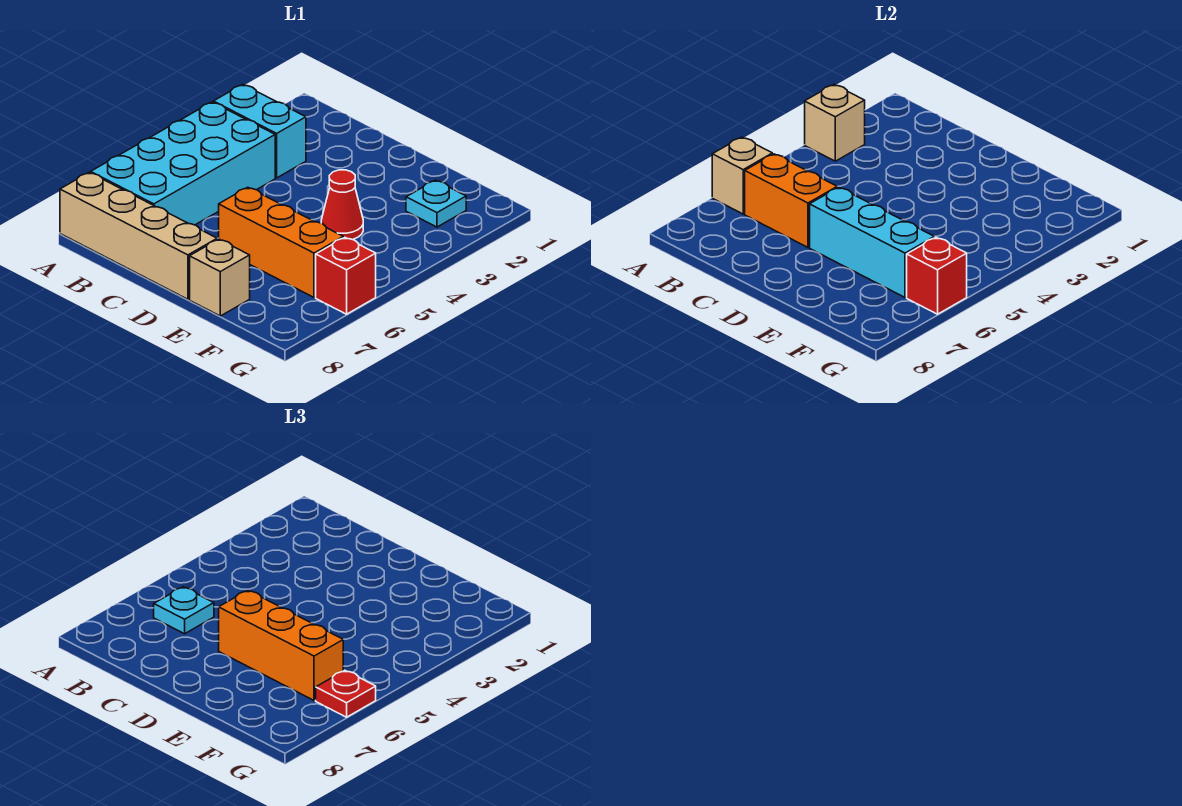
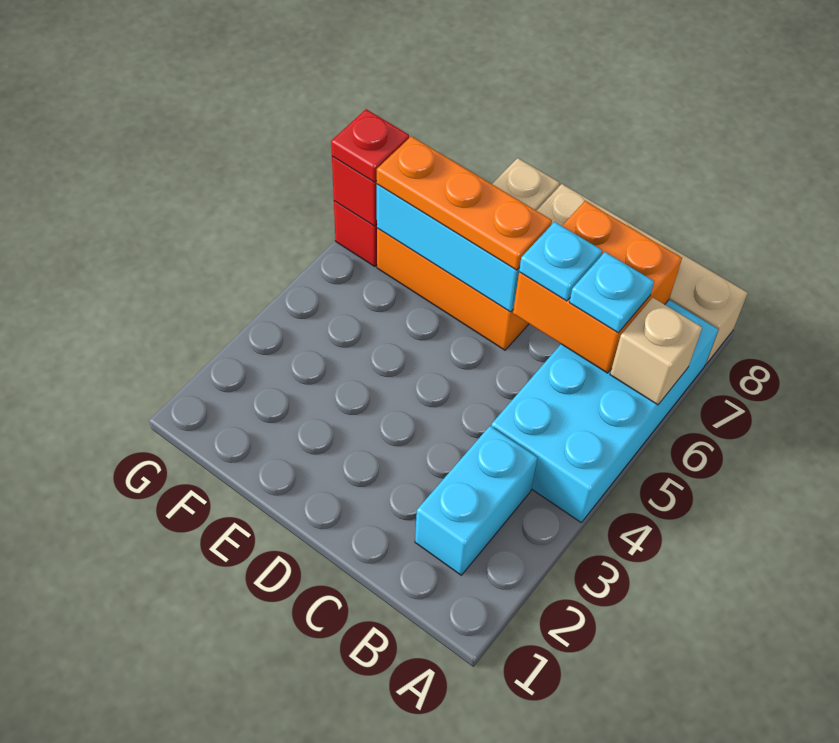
cyan brick A3:B3 level 1 -> cyan brick B2:B3 level 1
tan brick A3 level 2 -> none
orange brick B6:C6 level 2 -> orange brick B6:C7 level 2
orange brick D6:F6 level 3 -> orange plate D6:F6 level 3
red cone E4 level 1 -> none
cyan plate F2 level 1 -> cyan plate C6 level 3

